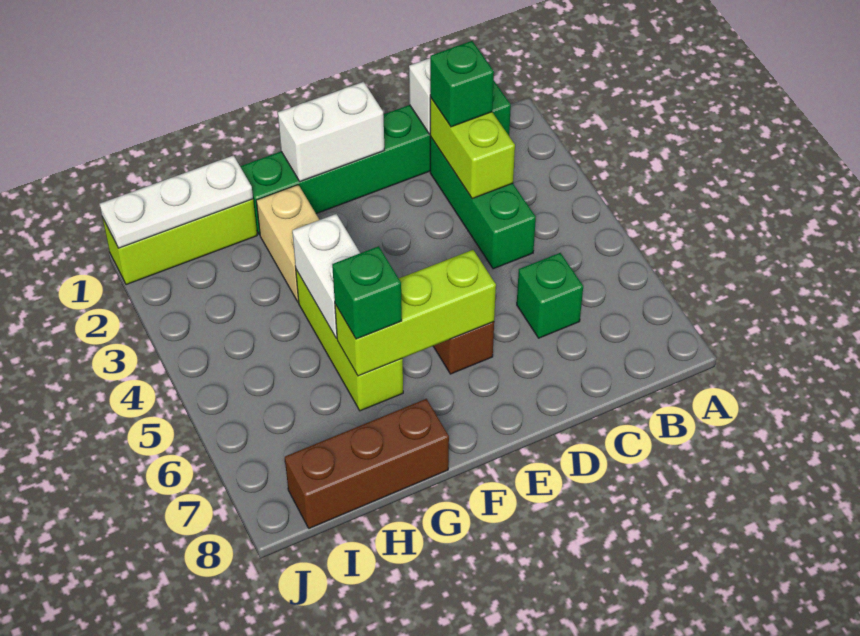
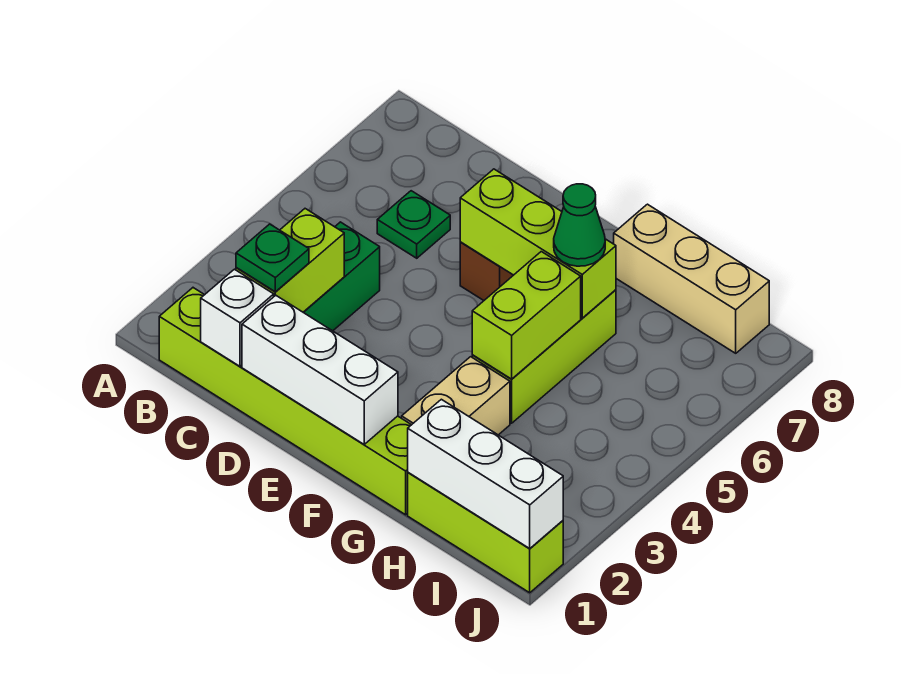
green brick B1:G1 level 1 -> lime brick B1:G1 level 1
green brick C2 level 3 -> green plate C2 level 3
green brick C6 level 1 -> green plate C6 level 1
white brick E1:F1 level 2 -> white brick D1:F1 level 2
white brick G4:G5 level 2 -> lime brick G4:G5 level 2
green brick G6 level 3 -> green cone G6 level 3
brown brick G8:I8 level 1 -> tan brick G8:I8 level 1
white plate H1:J1 level 2 -> white brick H1:J1 level 2

